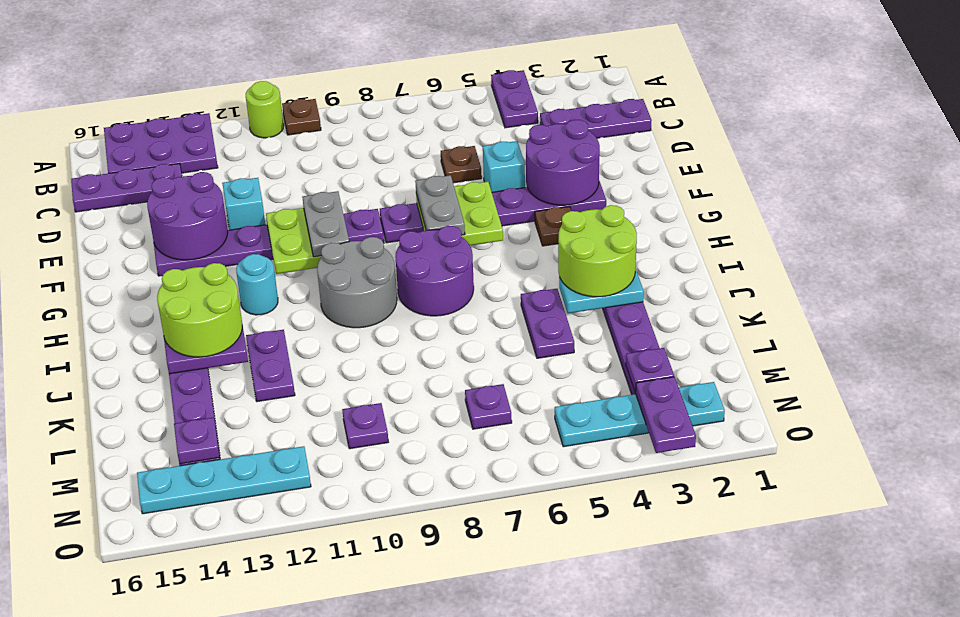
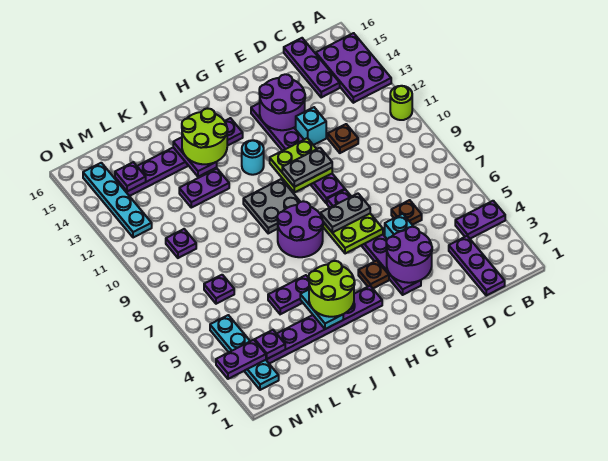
brown plate A10 level 1 -> brown plate D11 level 1
grey round brick H9:I10 level 1 -> grey plate H9:I10 level 1

